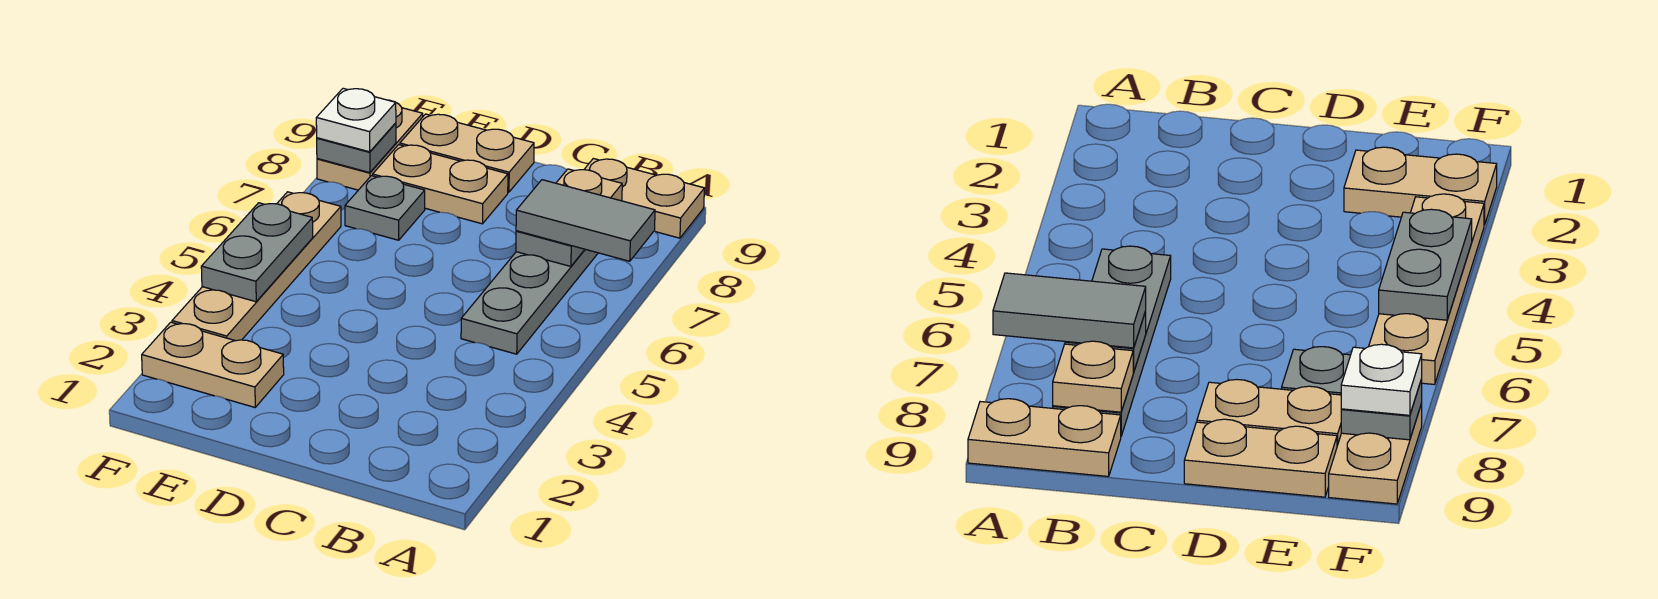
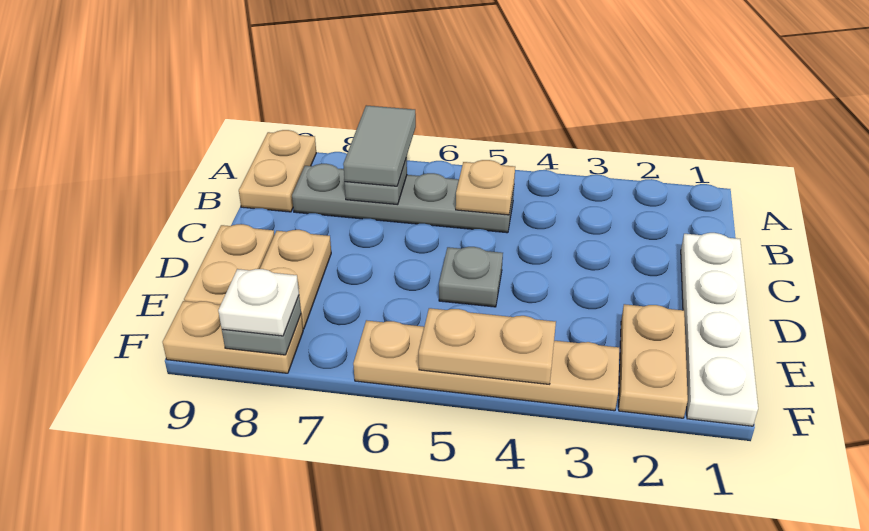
tan plate B8 level 2 -> tan plate B5 level 2
none -> white plate C1:F1 level 1
grey plate E7 level 1 -> grey plate D5 level 1
grey plate F4:F5 level 2 -> tan plate F4:F5 level 2

